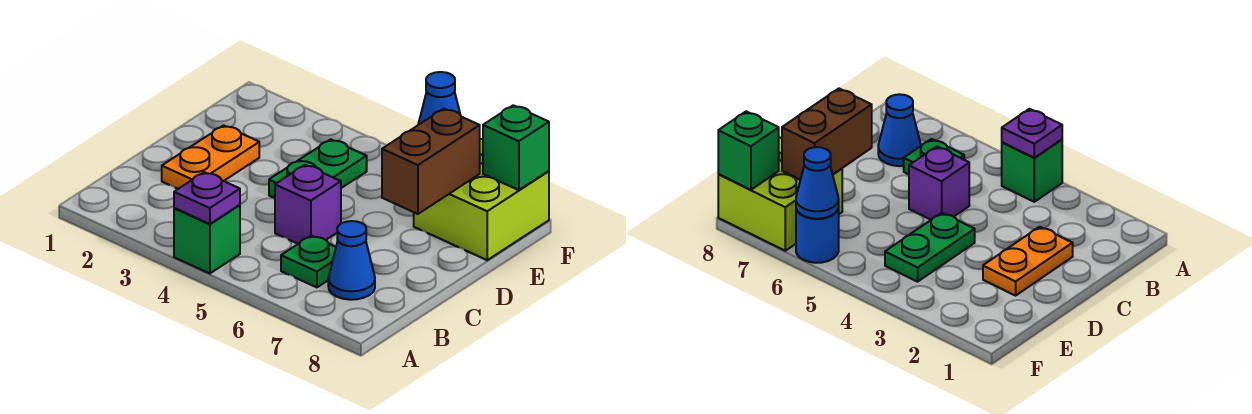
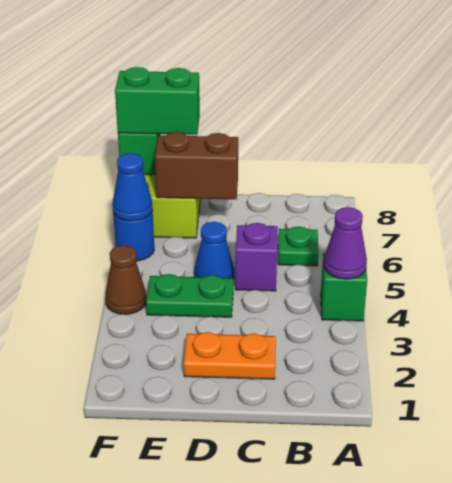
purple plate A4 level 2 -> purple cone A4 level 2
blue cone B7 level 1 -> blue cone D5 level 1
none -> green brick E8:F8 level 3
none -> brown cone F4 level 1

